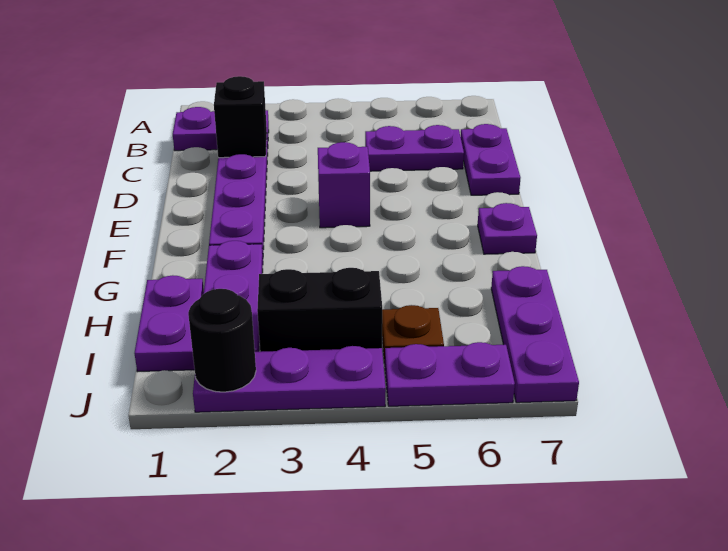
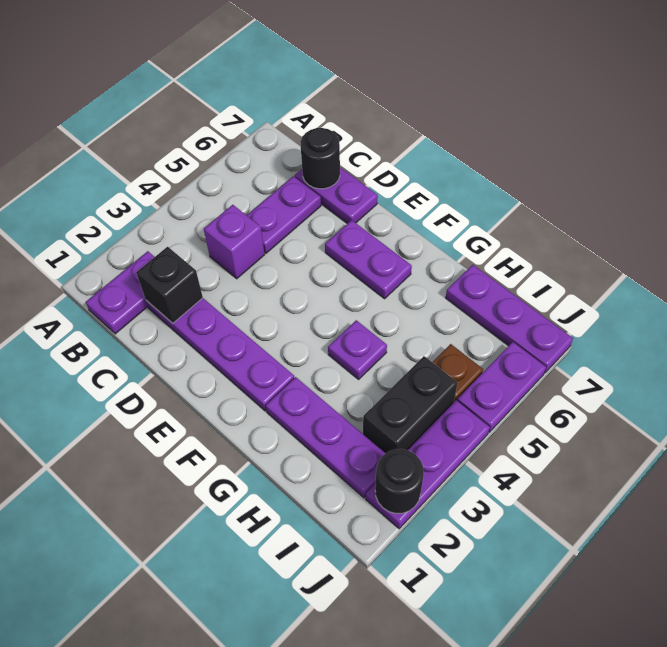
none -> black round brick C7 level 2
purple brick E4 level 1 -> purple brick C4 level 1
purple plate F7 level 1 -> purple plate G4 level 1
purple plate H1:I1 level 1 -> purple plate E6:F6 level 1

